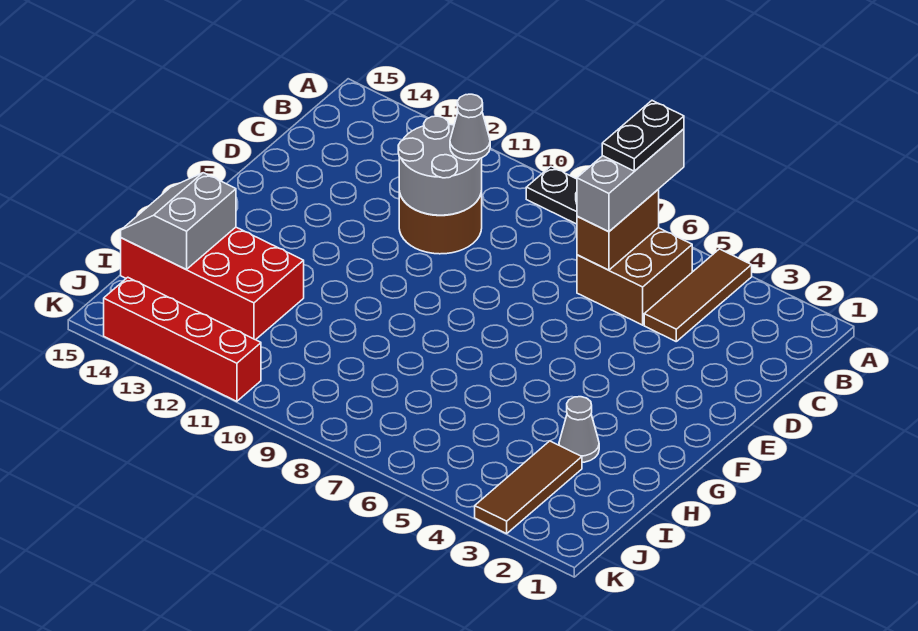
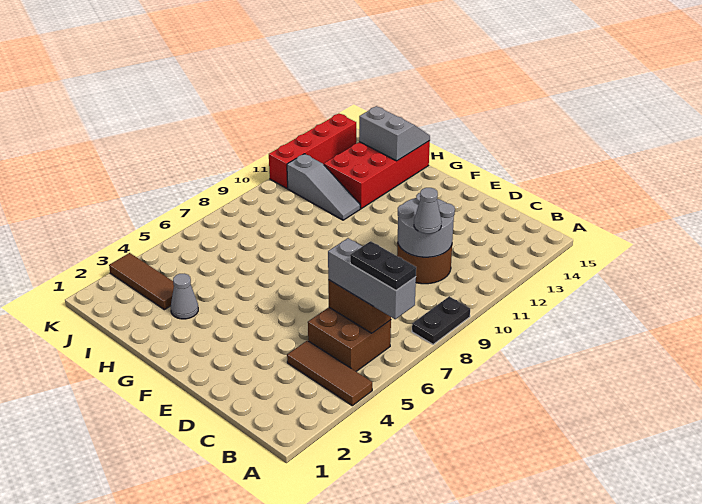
none -> grey slope H11:J11 level 1 top J

